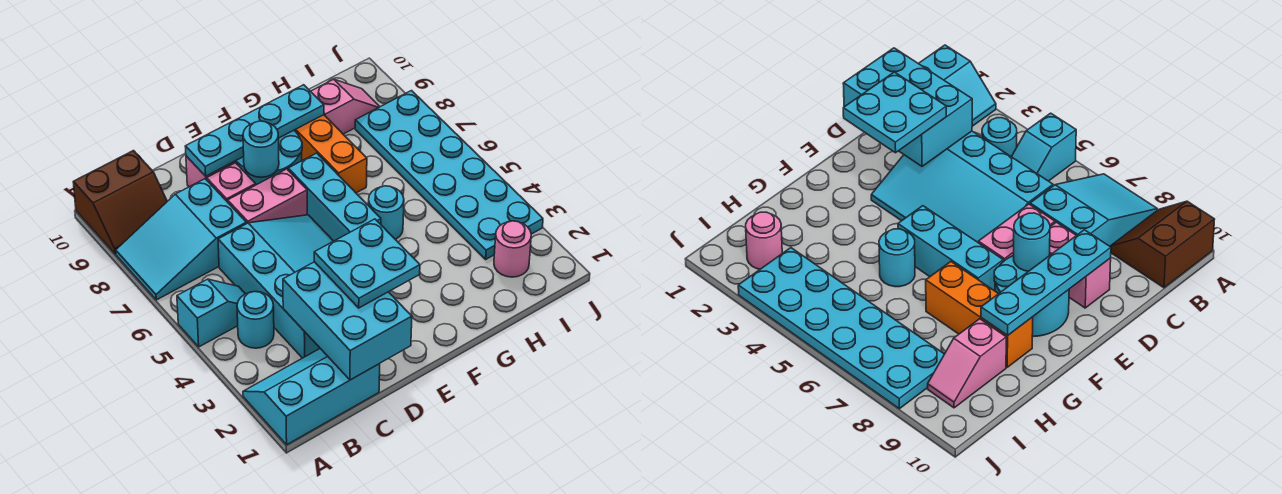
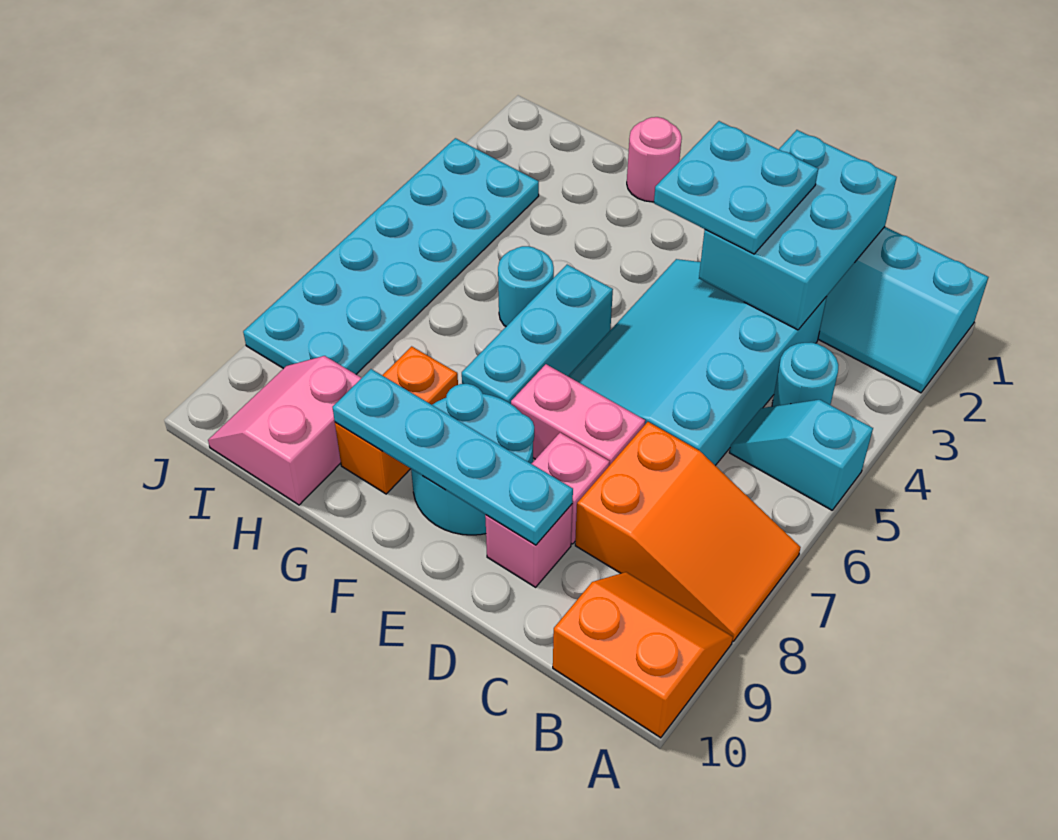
cyan slope A7:C8 level 1 top C -> orange slope A7:C8 level 1 top C
brown slope A9:B10 level 1 top 10 -> orange slope A9:B10 level 1 top 10
cyan round brick E8 level 2 -> none
orange brick G7:G9 level 1 -> orange brick G8:G9 level 1
pink slope H9:I9 level 1 top H -> pink slope H9:I10 level 1 top H
pink round brick I2 level 1 -> pink round brick G1 level 1

